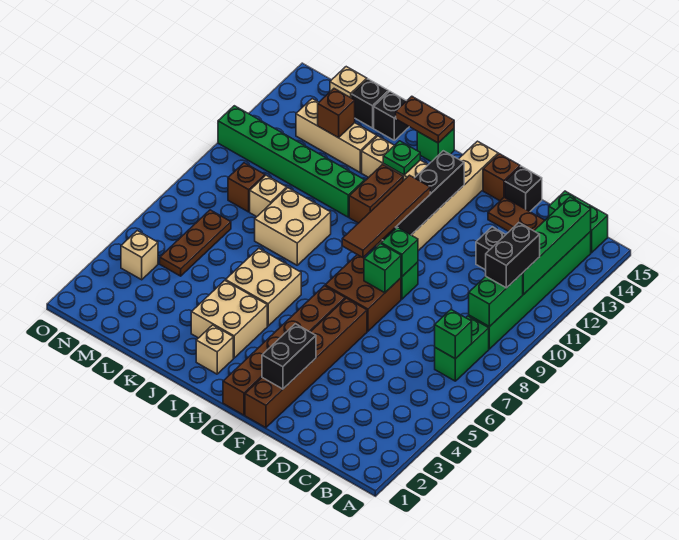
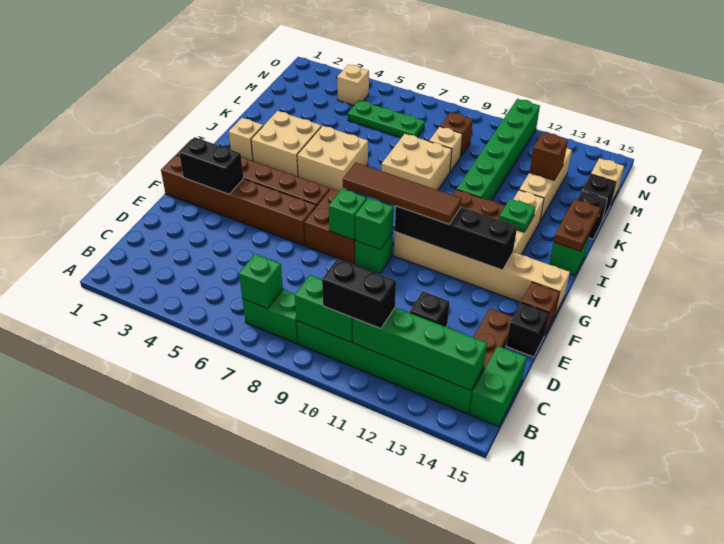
brown plate M5:M7 level 1 -> green plate M5:M7 level 1

